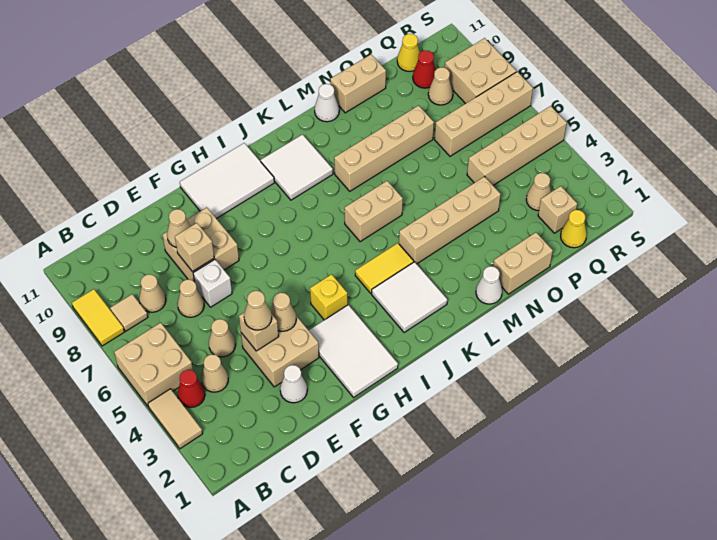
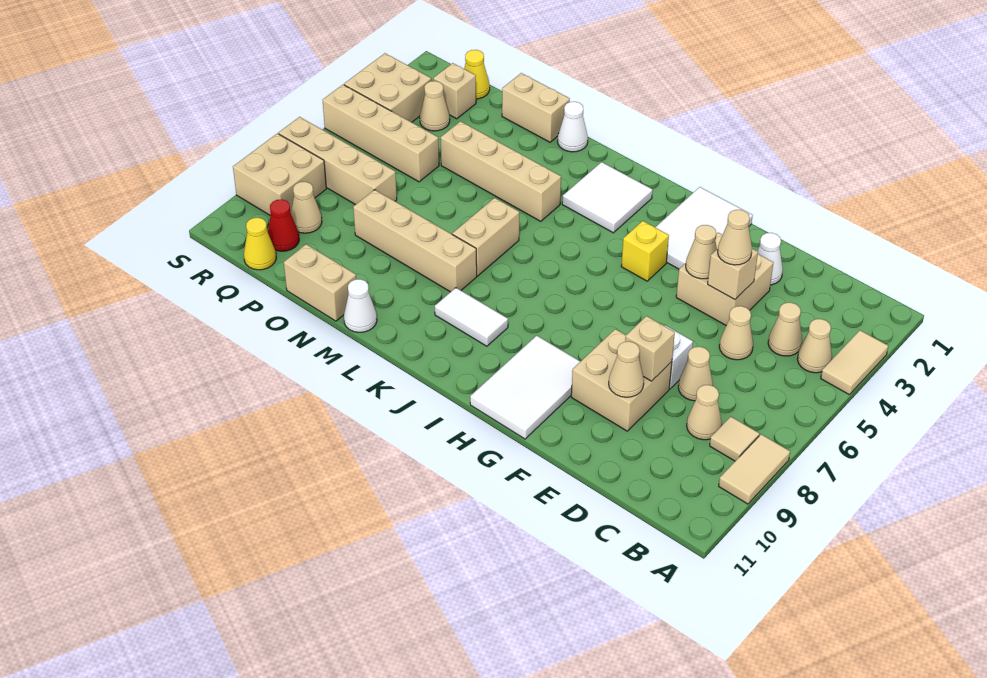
tan brick A5:B6 level 1 -> tan brick R3:S4 level 1
yellow tile A8:A9 level 1 -> tan tile A8:A9 level 1
red cone B4 level 1 -> tan cone B4 level 1
white tile G10:I11 level 1 -> white tile G9:H11 level 1
yellow tile J4:K4 level 1 -> none
white tile J9:K10 level 1 -> white tile J9:K9 level 1
tan brick K6:L6 level 1 -> tan brick L6:L7 level 1

